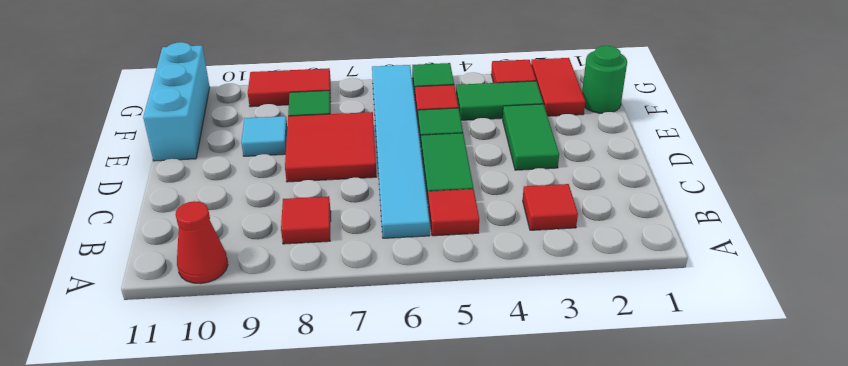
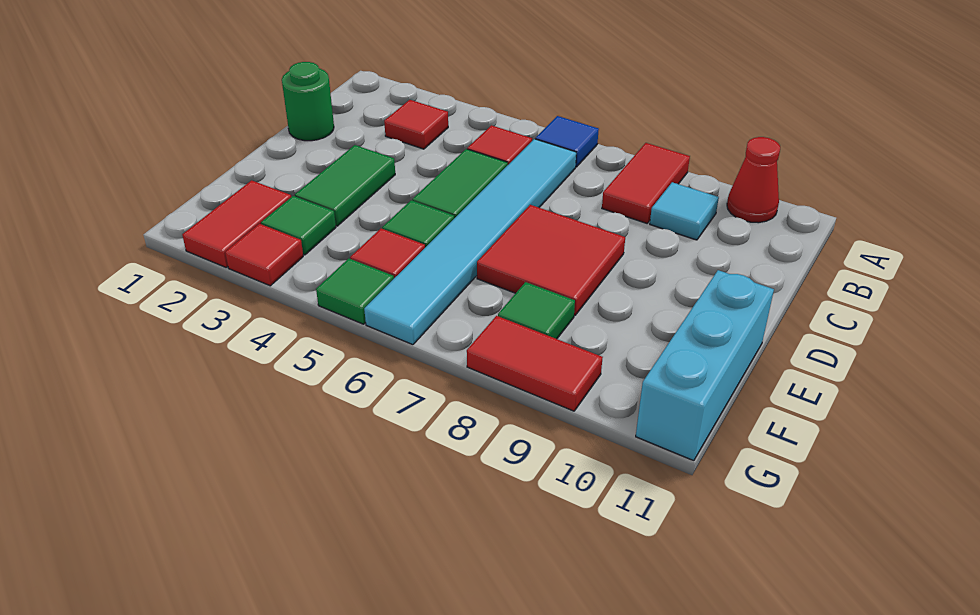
none -> blue tile A6 level 1
red tile B8 level 1 -> red tile A8:B8 level 1
cyan tile E9 level 1 -> cyan tile B9 level 1
green round brick F1 level 1 -> green round brick C1 level 1
green tile F3:F4 level 1 -> green tile F3 level 1

